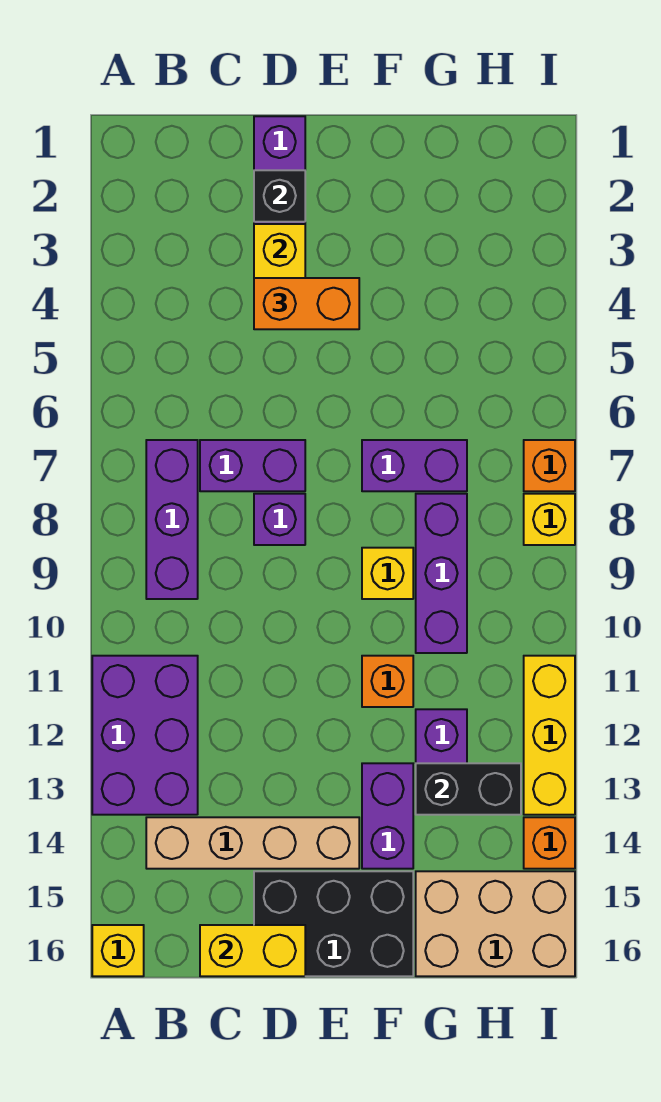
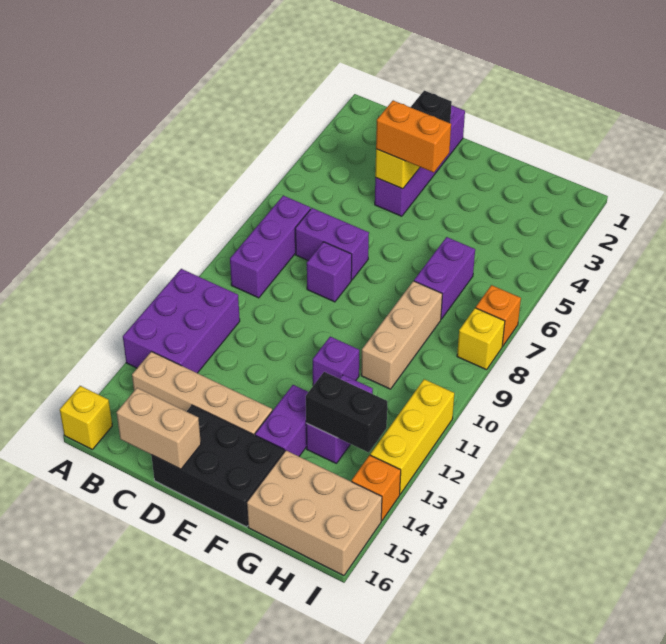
yellow brick C16:D16 level 2 -> tan brick C16:D16 level 2
purple brick F7:G7 level 1 -> purple brick G6:G7 level 1
yellow brick F9 level 1 -> none
orange brick F11 level 1 -> purple brick F11 level 1
purple brick G8:G10 level 1 -> tan brick G8:G10 level 1

